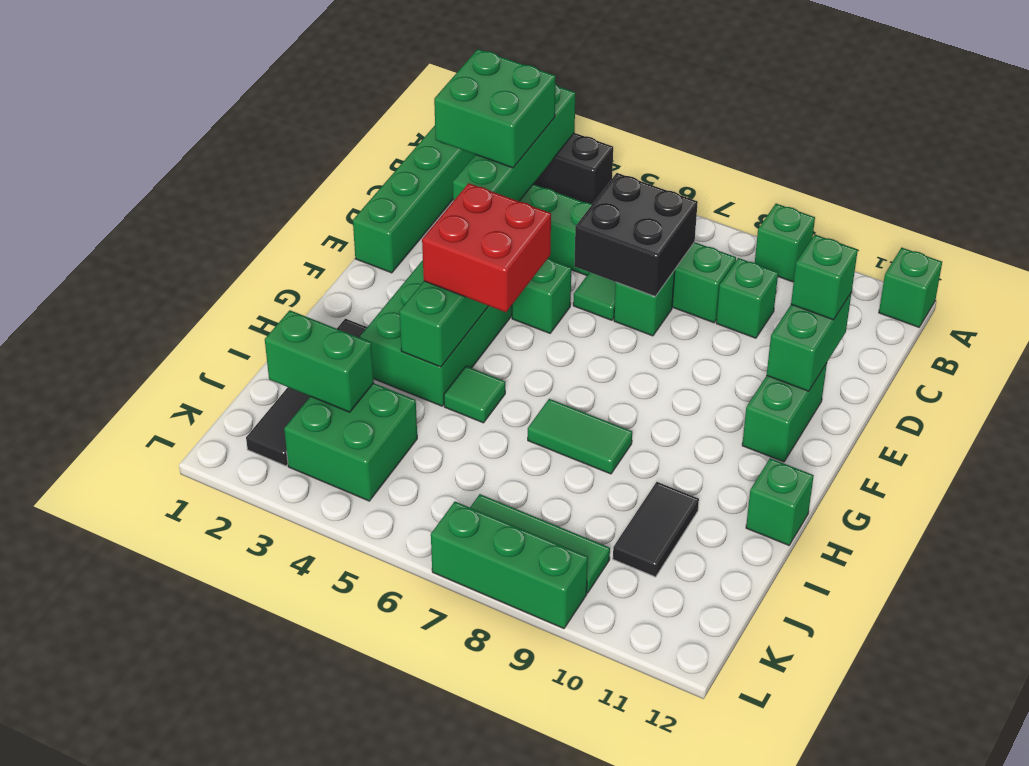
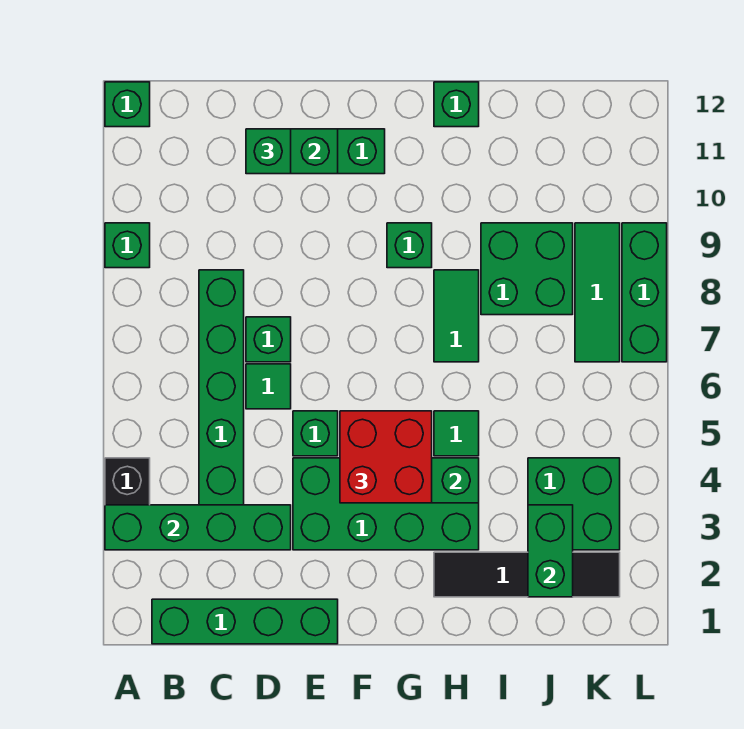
green brick B2:C3 level 3 -> green brick I8:J9 level 1
black brick C6:D7 level 2 -> none
green brick C9 level 1 -> green brick G9 level 1
black tile I10:J10 level 1 -> none

